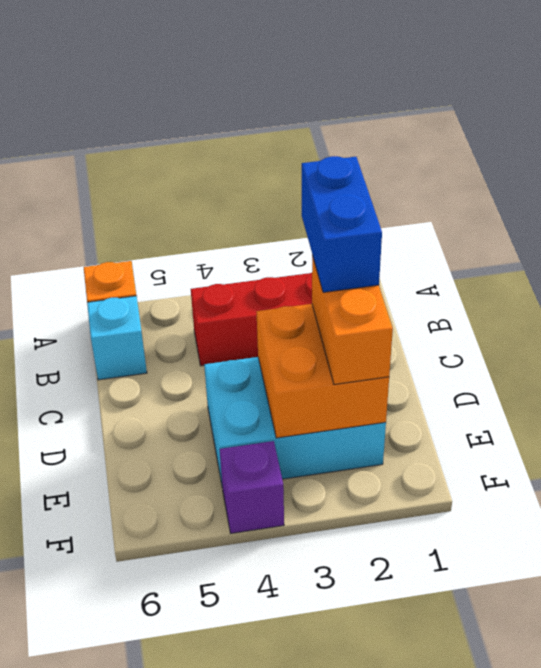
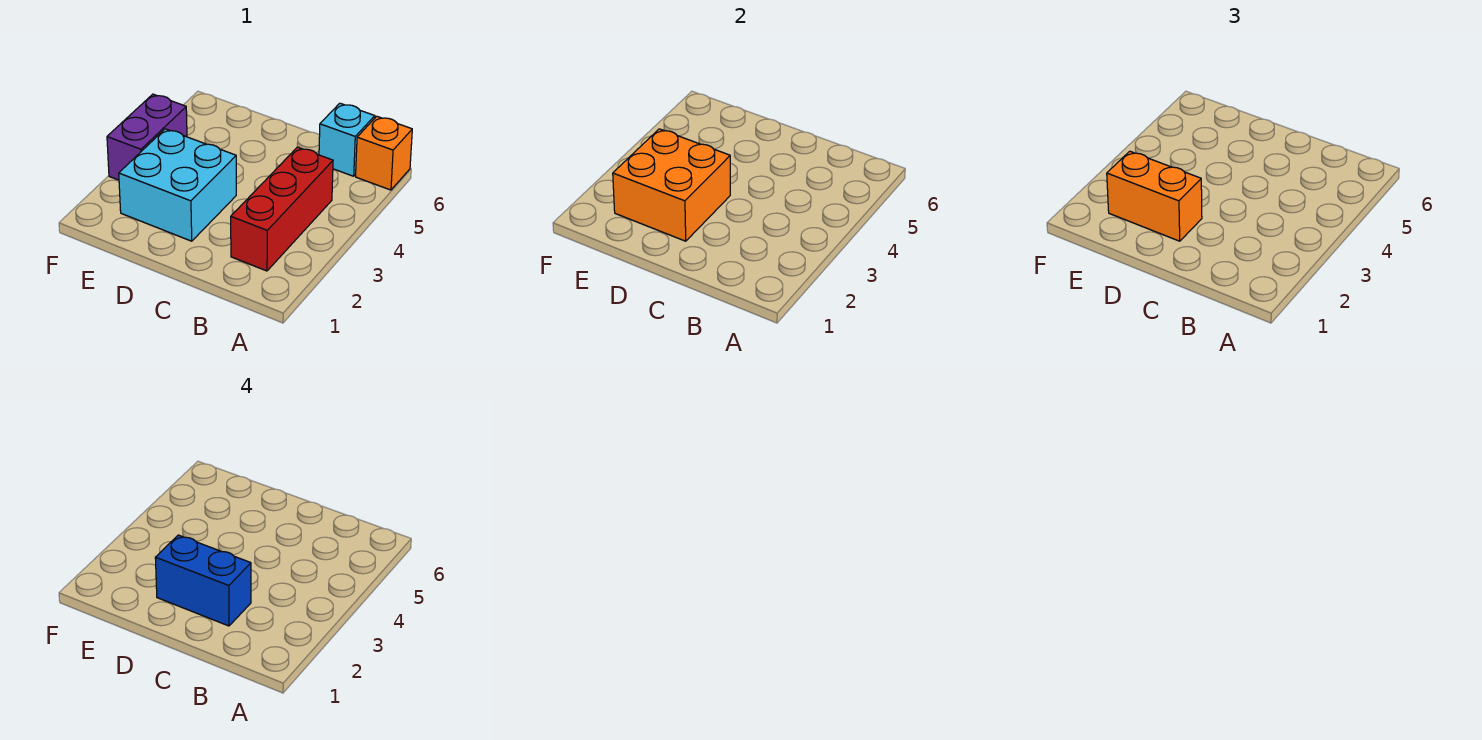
cyan brick D2:E4 level 1 -> cyan brick D2:E3 level 1
purple brick F4 level 1 -> purple brick F3:F4 level 1

